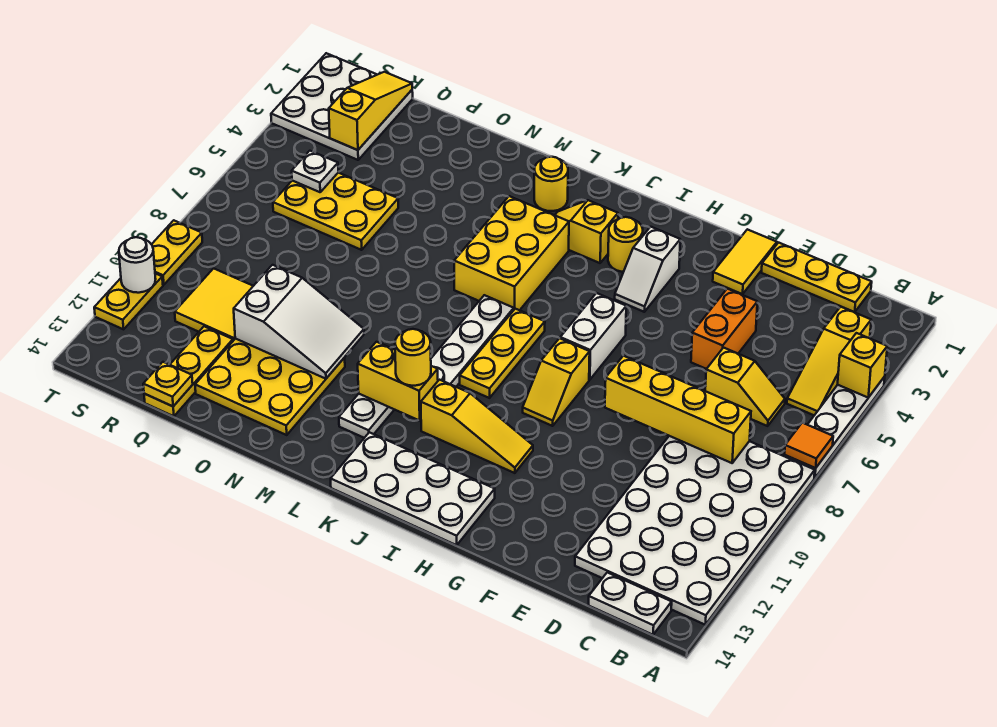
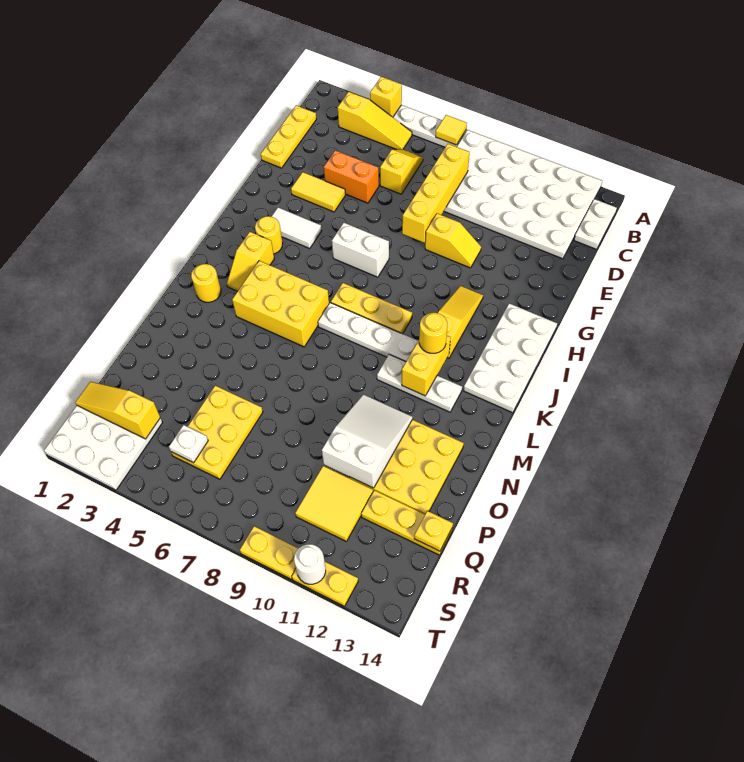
orange tile A7 level 2 -> yellow tile A7 level 2
yellow tile F1:F2 level 1 -> yellow tile F3:F4 level 1
white slope H3:H4 level 1 top 3 -> white tile H3:H4 level 1
yellow slope H8:H9 level 1 top 8 -> yellow slope F9:F10 level 1 top 9

